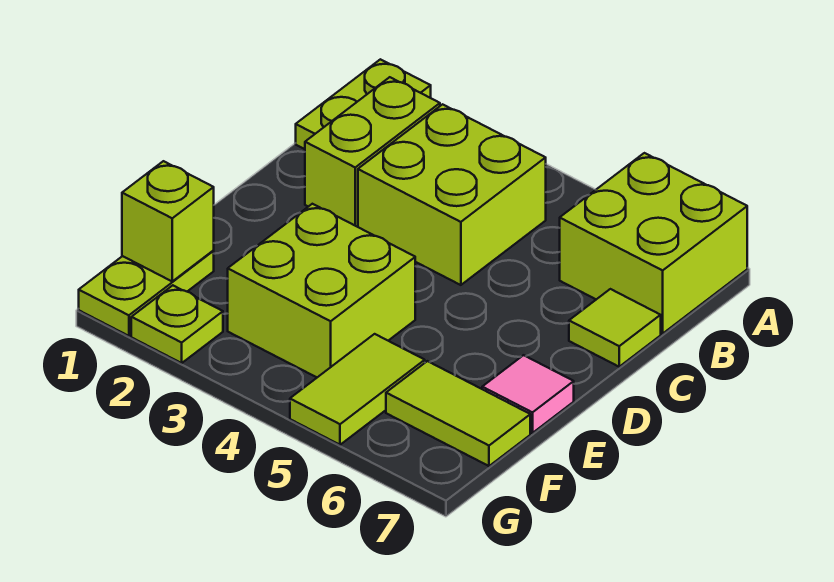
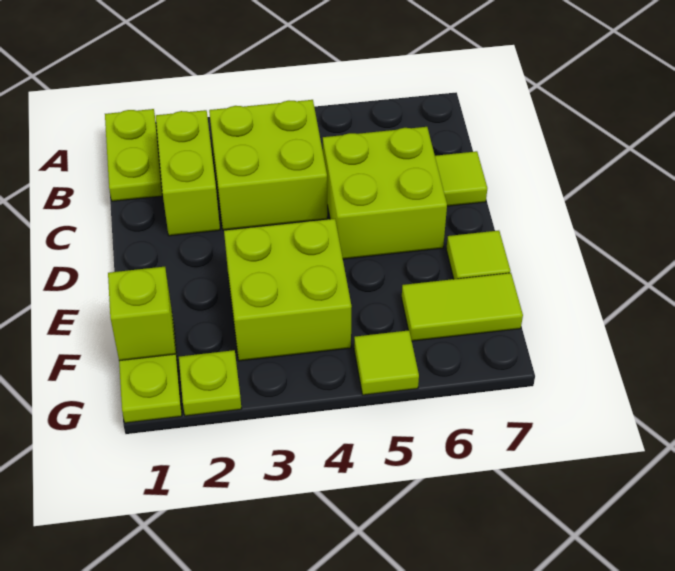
lime brick A6:B7 level 1 -> lime brick C5:D6 level 1
pink tile E7 level 1 -> lime tile E7 level 1
lime tile F5:G5 level 1 -> lime tile G5 level 1

